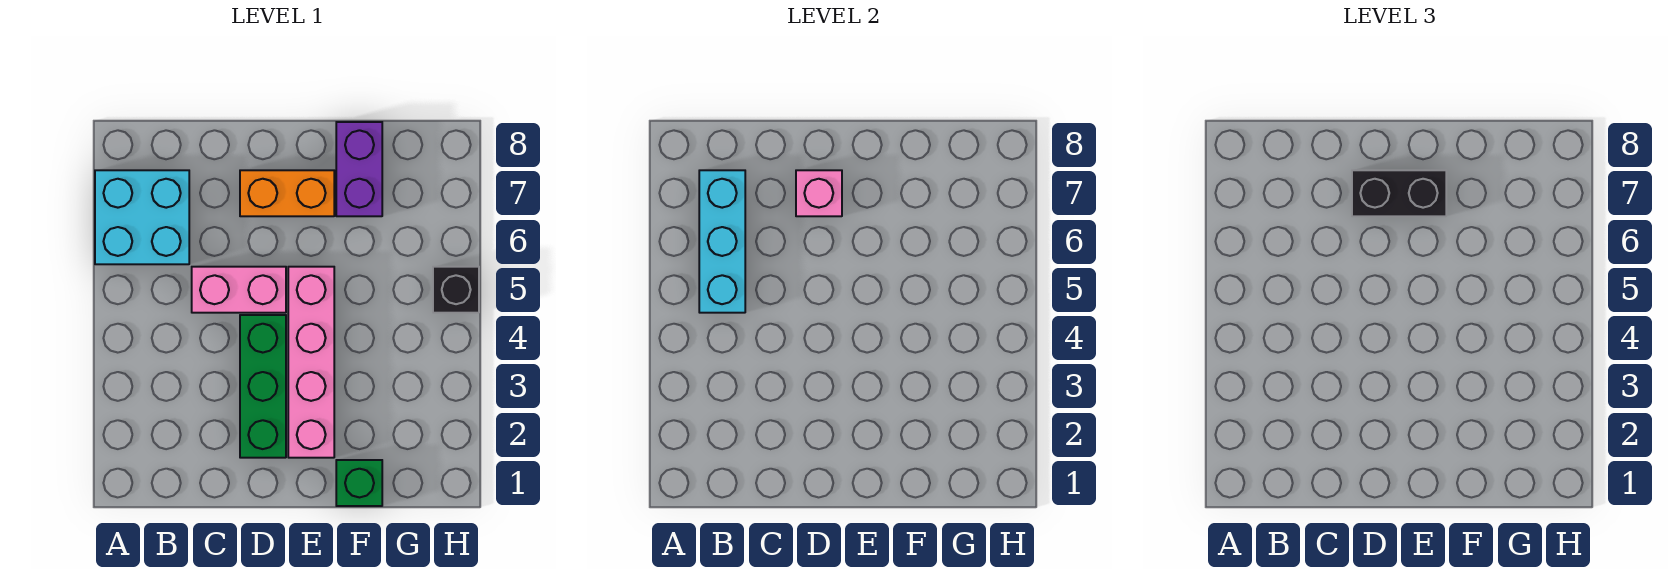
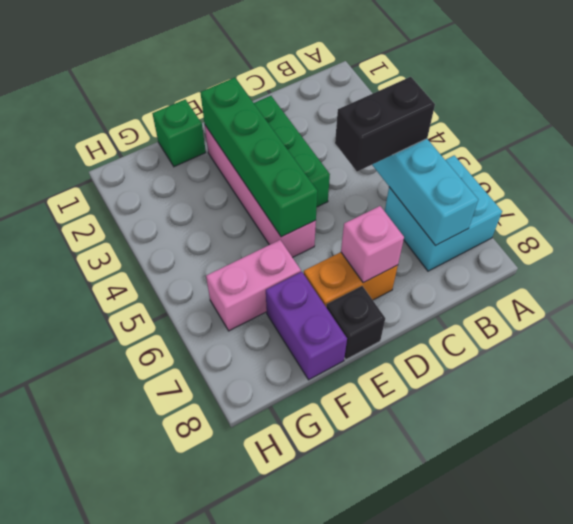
pink brick C5:D5 level 1 -> pink brick F6:G6 level 1
black brick D7:E7 level 3 -> black brick B5:C5 level 3
none -> green brick E2:E5 level 2
black brick H5 level 1 -> black brick E8 level 1

